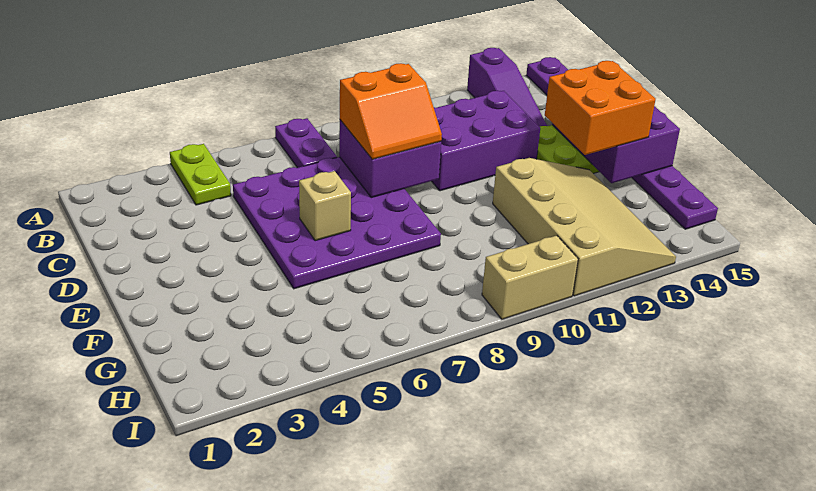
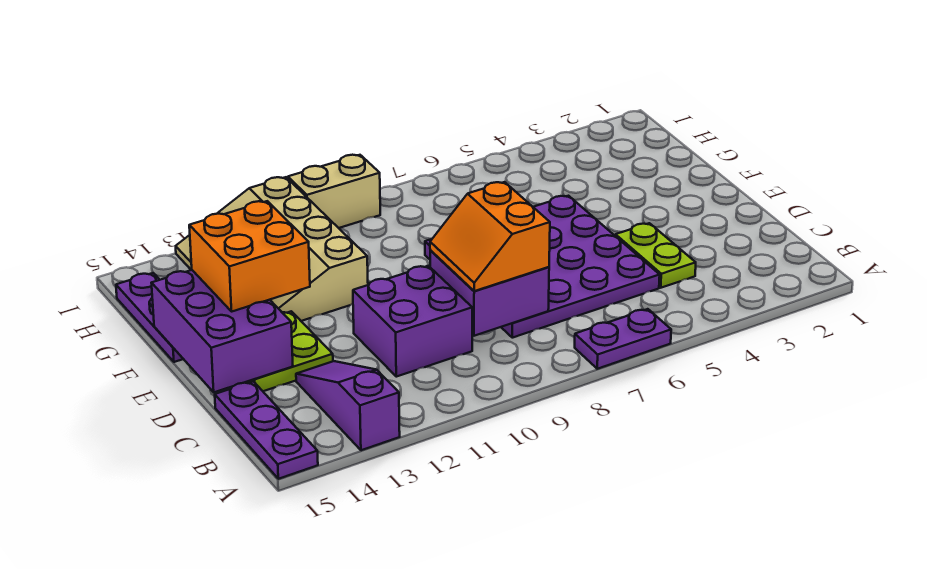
lime plate A4:B4 level 1 -> lime plate C4:D4 level 1
purple plate A7:B7 level 1 -> purple plate A6:A7 level 1
orange slope C8:D9 level 3 top C -> orange slope C8:D9 level 3 top 8
purple brick C10:D12 level 1 -> purple brick C10:D11 level 1
tan brick E6 level 2 -> none

